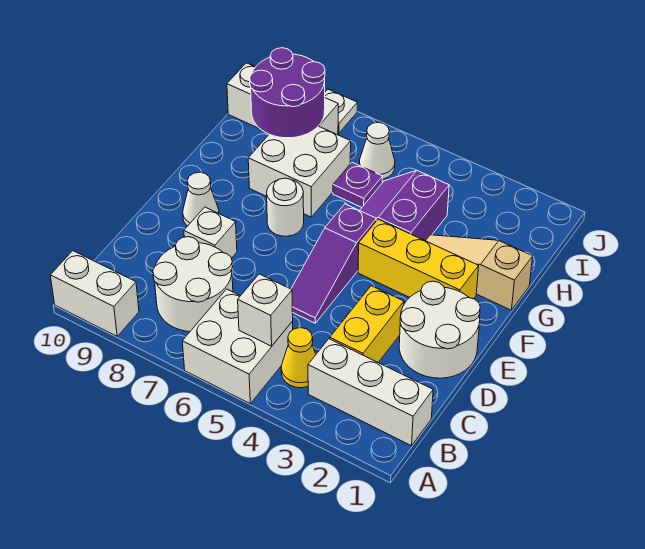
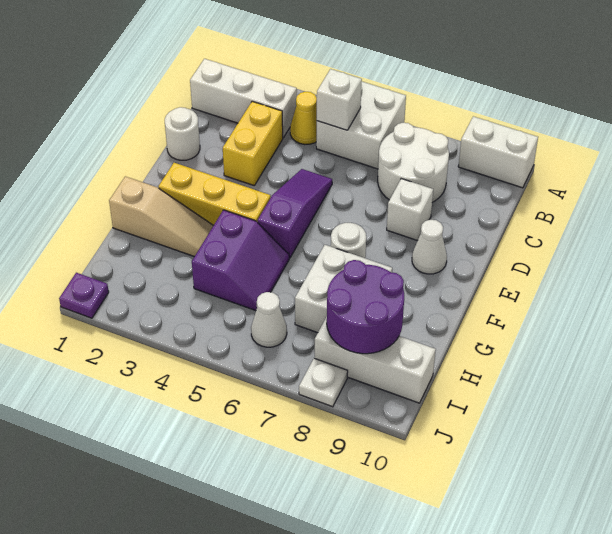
white round brick D1:E2 level 1 -> white round brick D1 level 1
purple plate H6 level 1 -> purple plate J1 level 1

